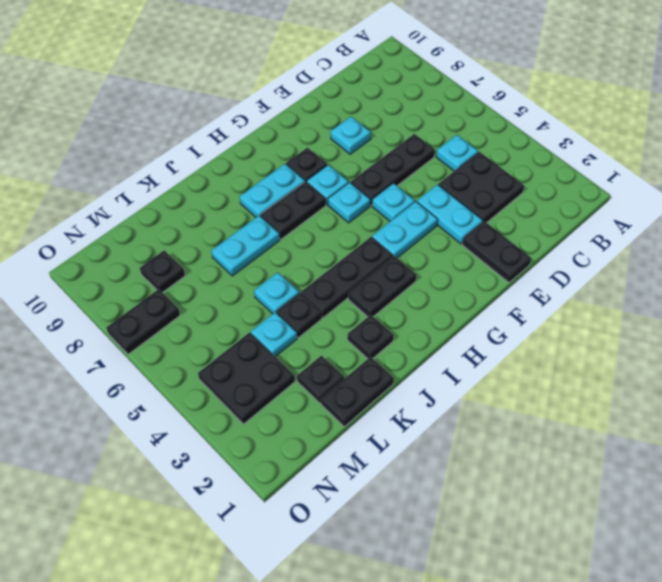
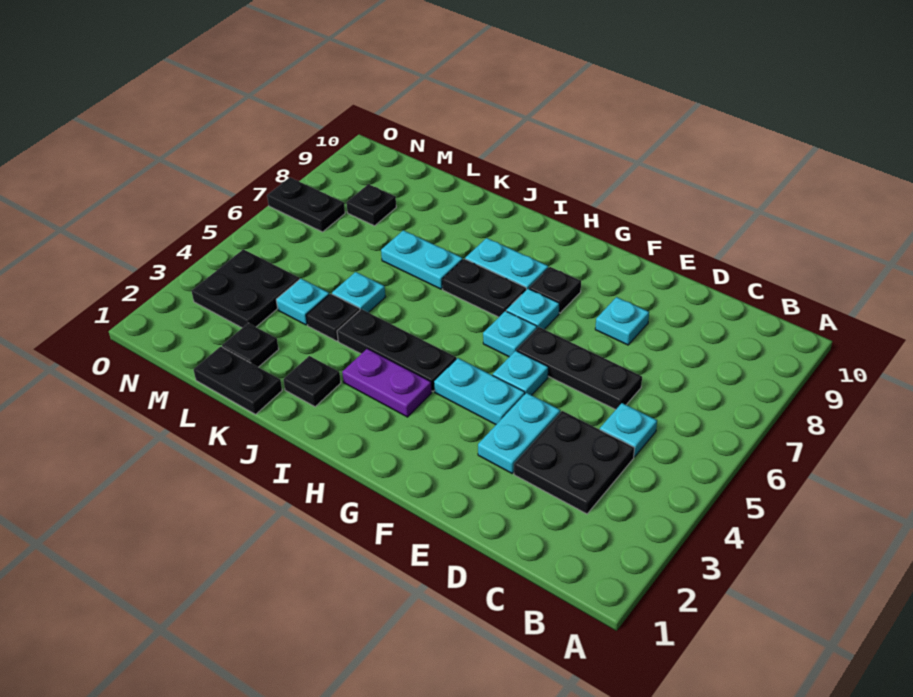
black plate E1:E2 level 1 -> none
black plate H3:I3 level 1 -> purple plate H3:I3 level 1

